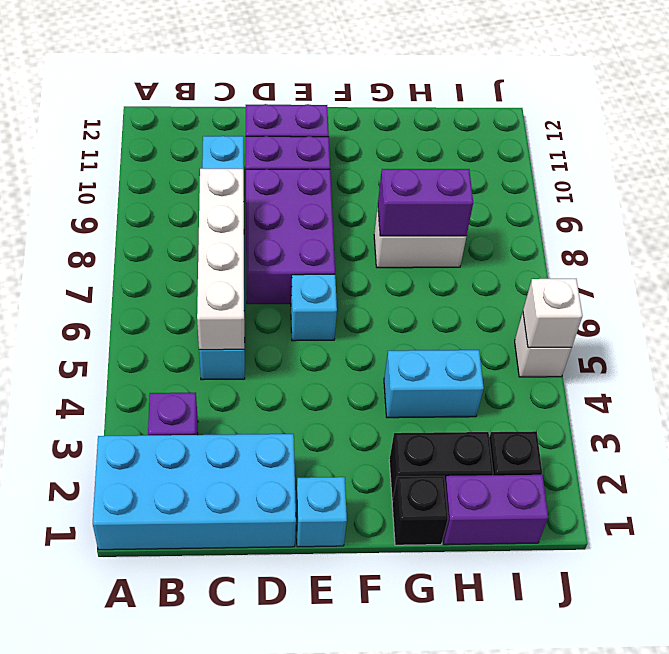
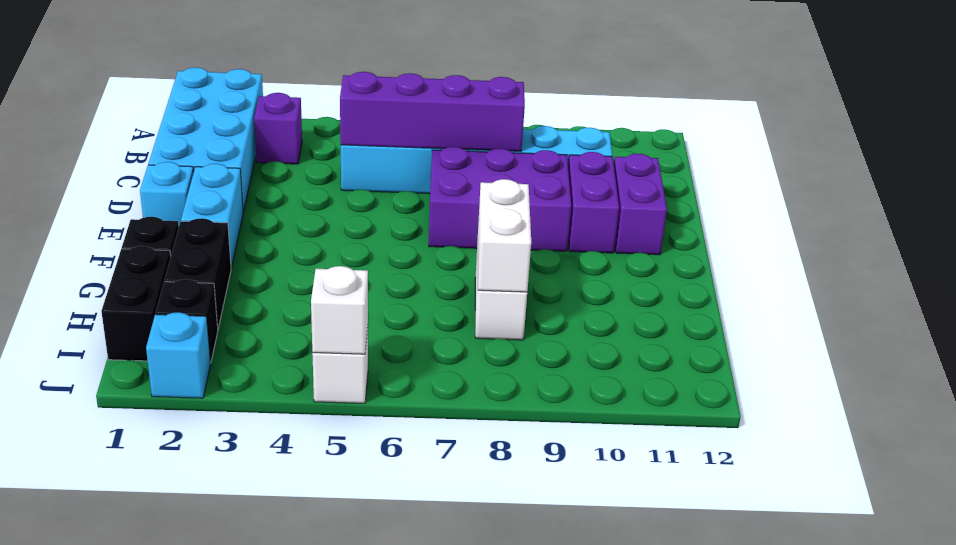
white brick C5:C8 level 2 -> purple brick C5:C8 level 2
cyan brick E6 level 1 -> cyan brick J2 level 1
cyan brick G4:H4 level 1 -> cyan brick E2:F2 level 1
purple brick G8:H8 level 2 -> white brick G8:H8 level 2
purple brick H1:I1 level 1 -> black brick H1:I1 level 1

